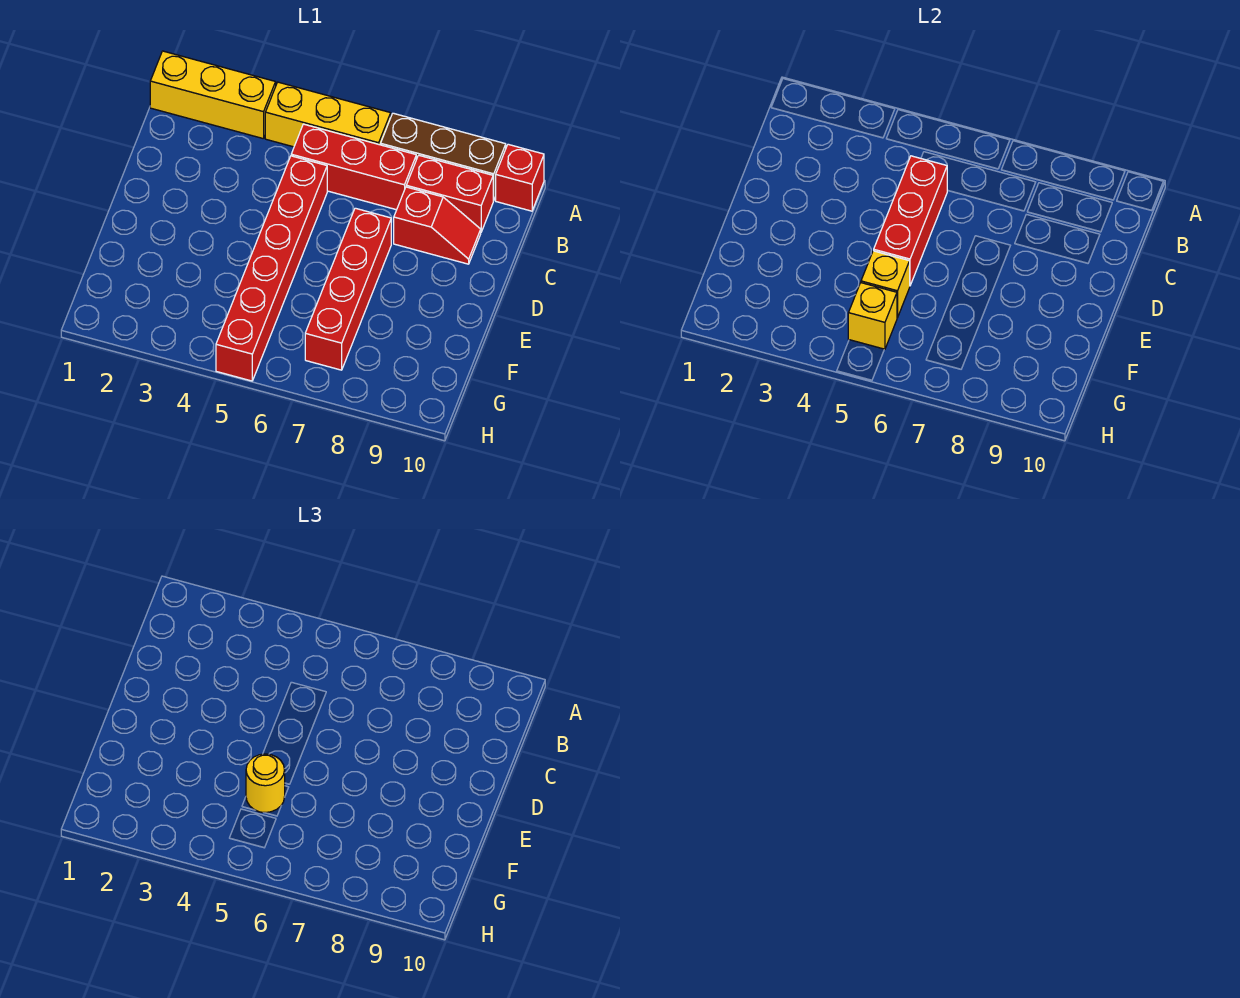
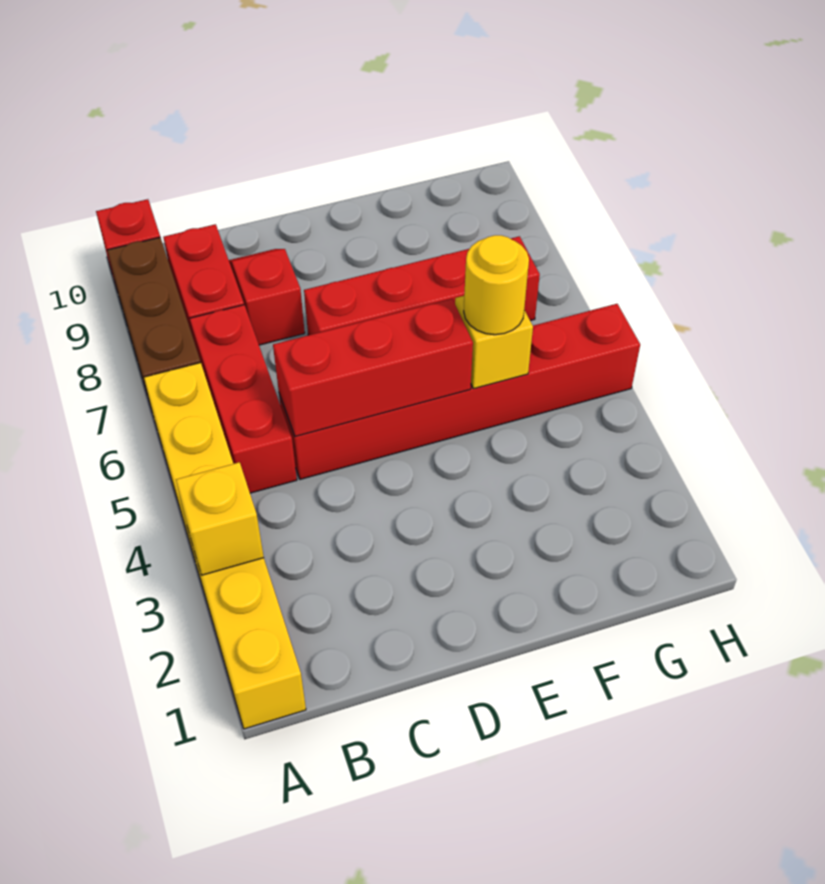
yellow brick G5 level 2 -> yellow brick A3 level 2

